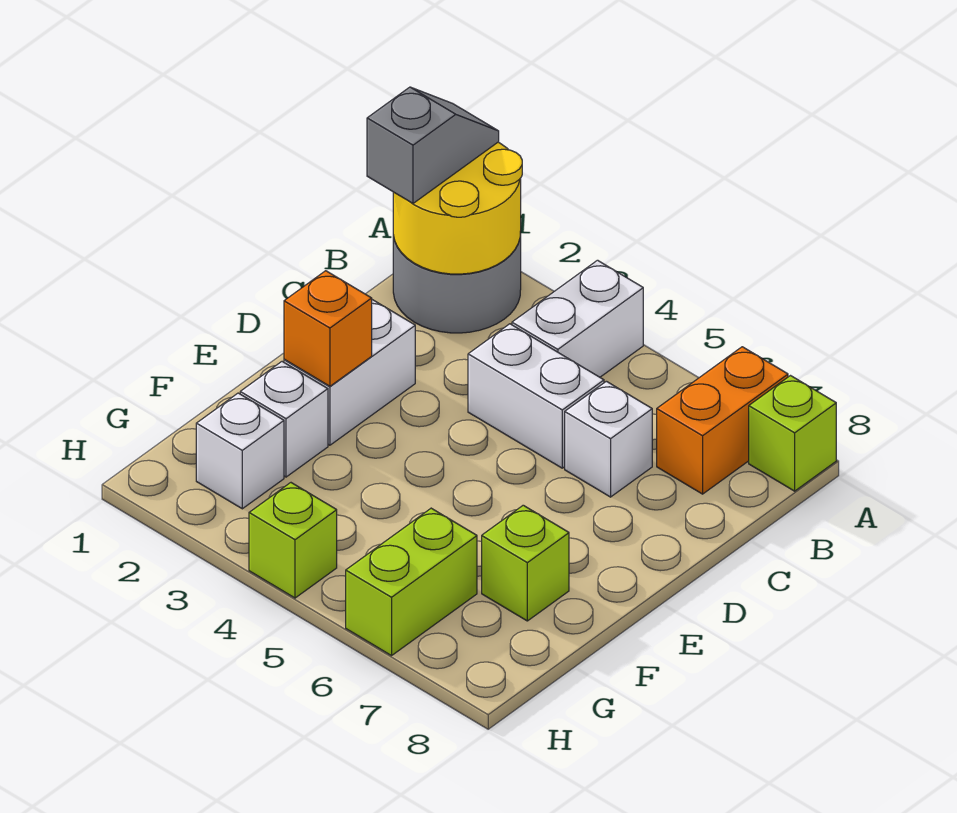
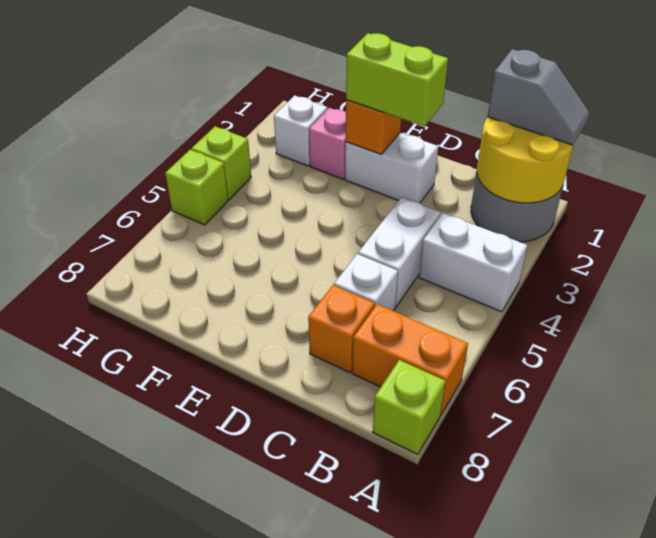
none -> orange brick C7 level 1
white brick F2 level 1 -> pink brick F2 level 1
lime brick F7 level 1 -> lime brick H5 level 1
lime brick G6:H6 level 1 -> lime brick D2:E2 level 3

